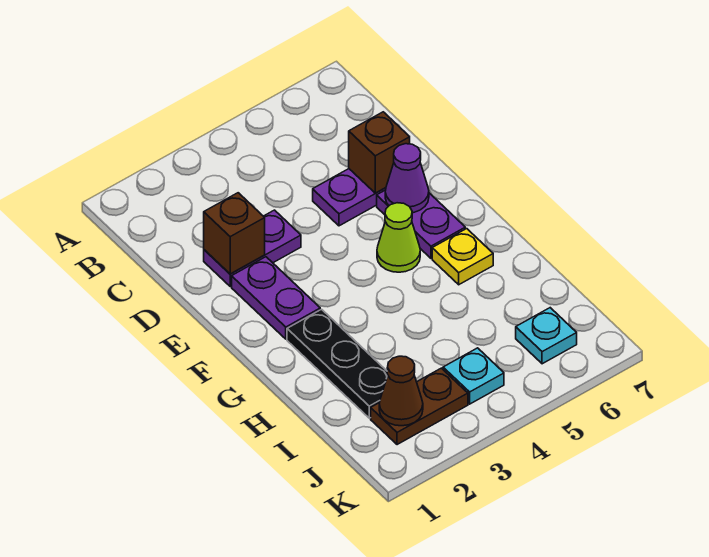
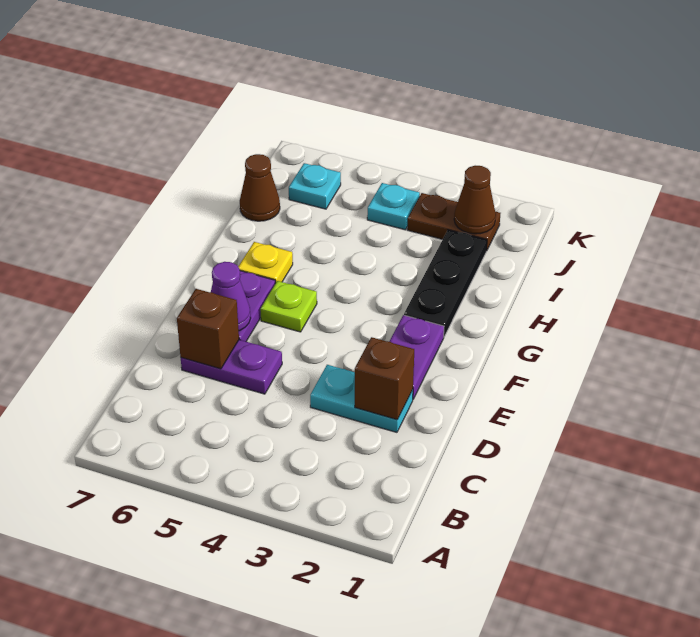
purple plate D2:D3 level 1 -> cyan plate D2:D3 level 1
lime cone F5 level 1 -> lime plate F5 level 1
none -> brown cone I7 level 1

